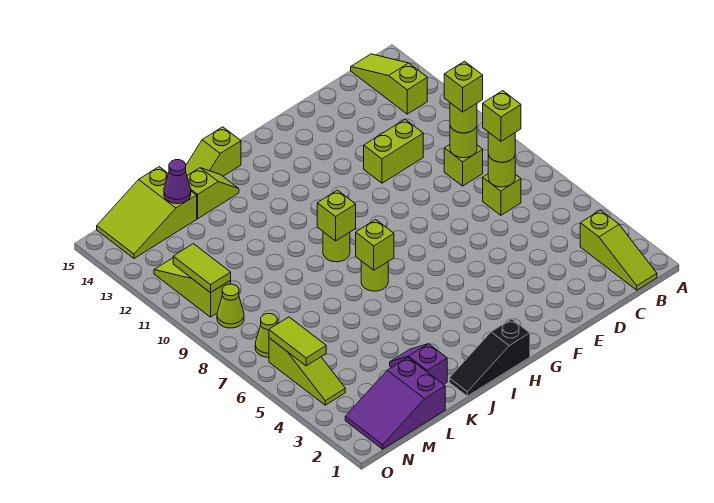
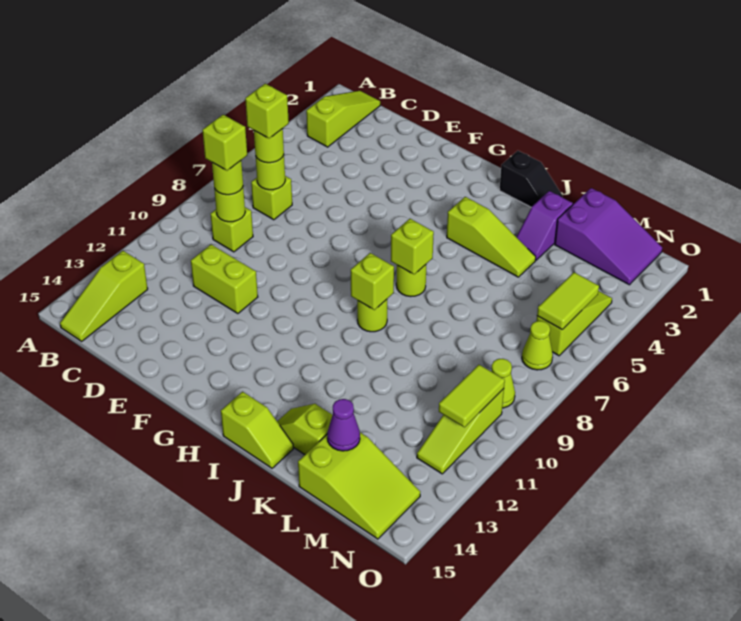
black slope H1:J1 level 1 top H -> black slope I1:J1 level 1 top I
none -> lime slope I4:K4 level 1 top I

